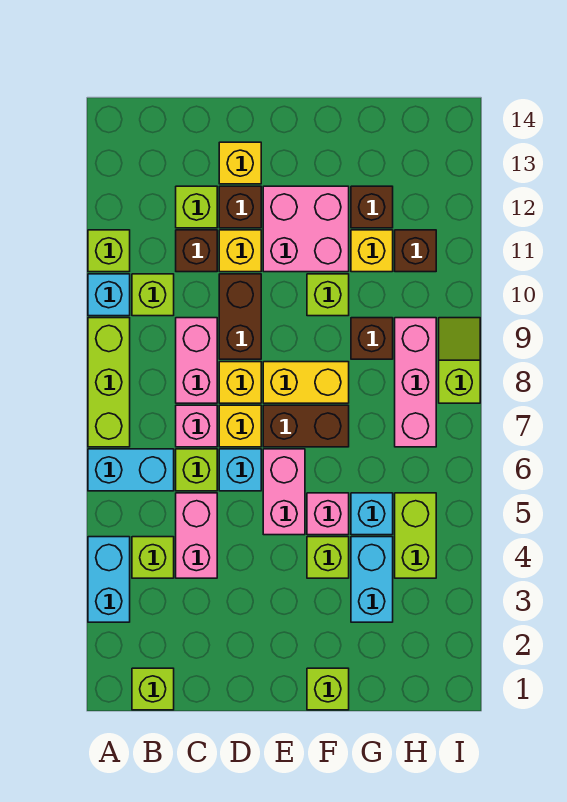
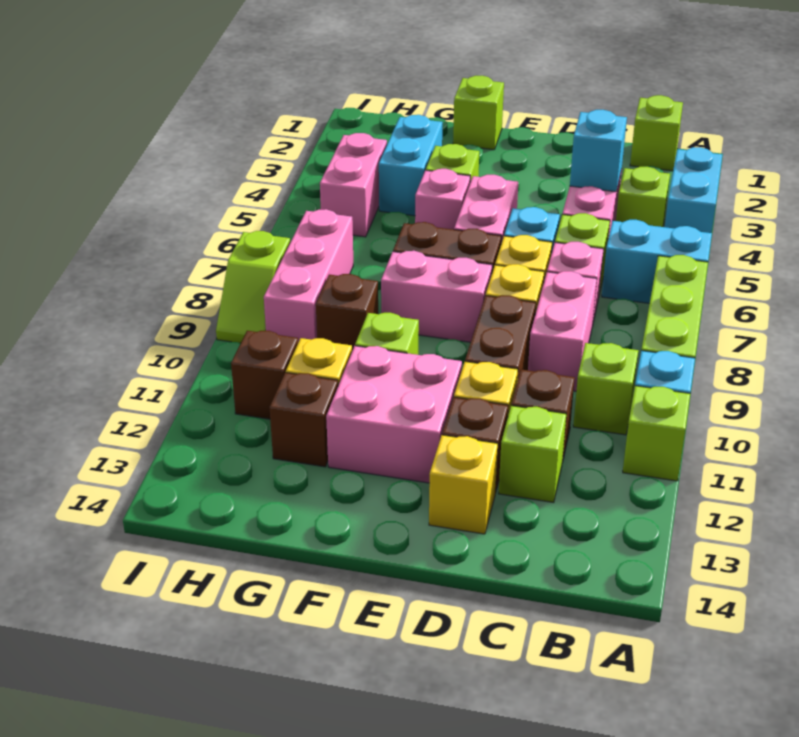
yellow brick E8:F8 level 1 -> pink brick E8:F8 level 1
cyan brick G5 level 1 -> cyan brick C4 level 2
lime brick H4:H5 level 1 -> pink brick H4:H5 level 1

